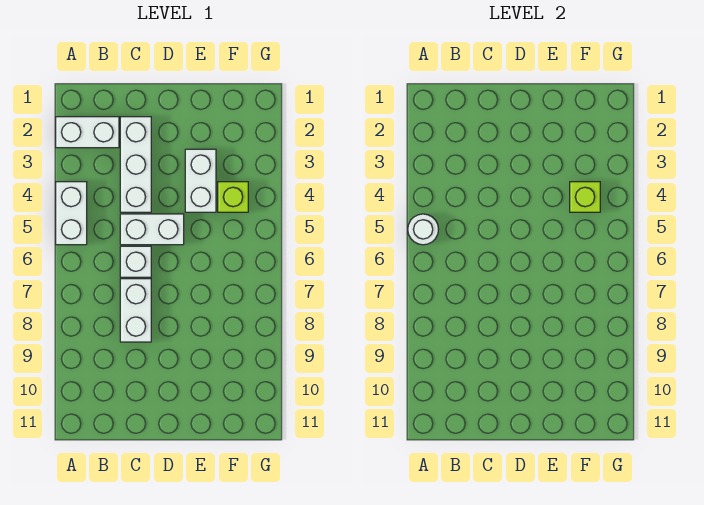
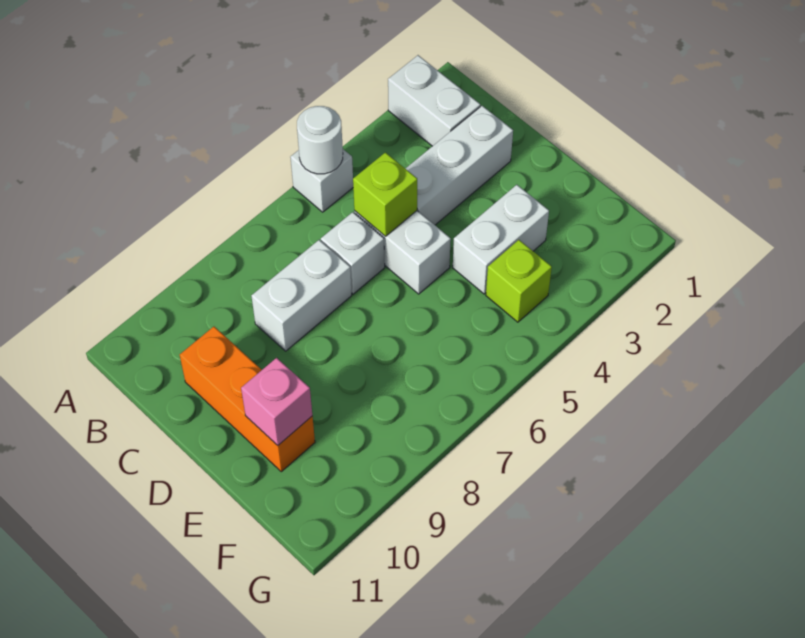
white brick A4:A5 level 1 -> white brick A5 level 1
none -> orange brick C10:E10 level 1
none -> pink brick E10 level 2
lime brick F4 level 2 -> lime brick C5 level 2

